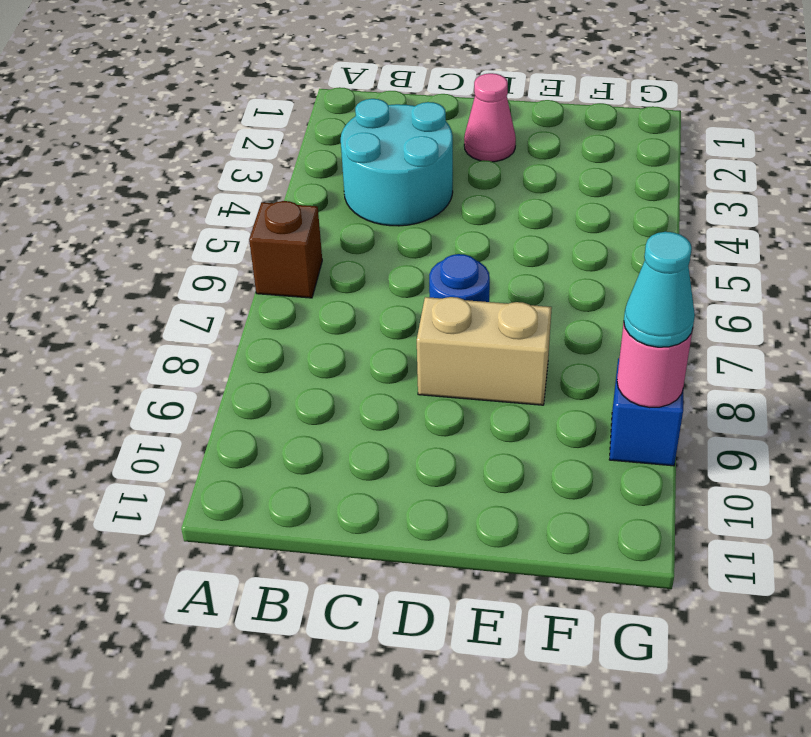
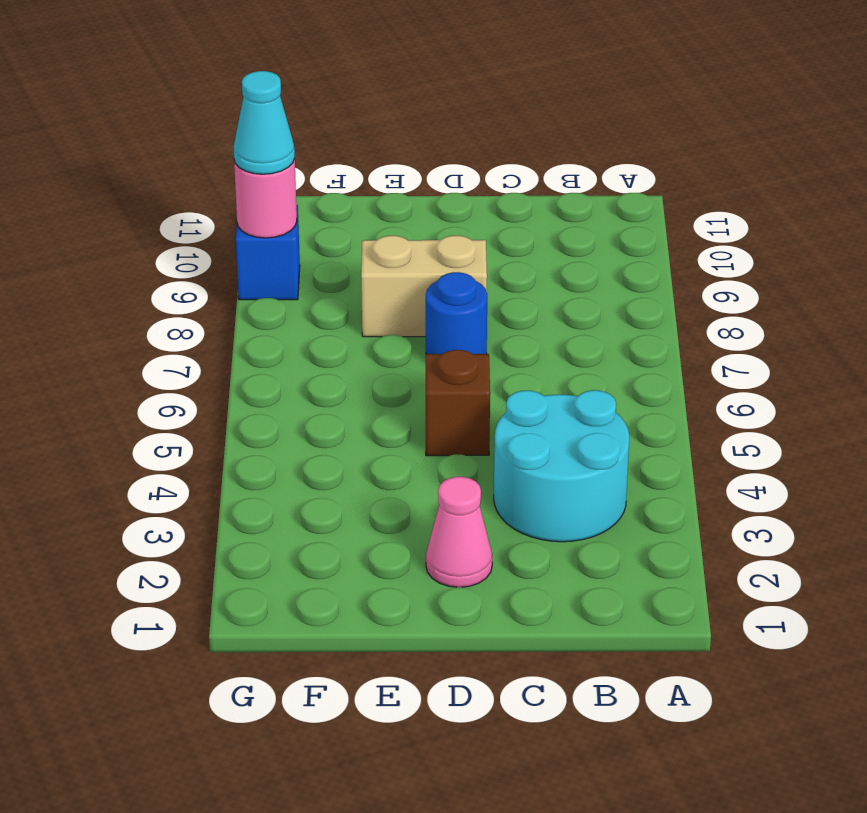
brown brick A6 level 1 -> brown brick D5 level 1

